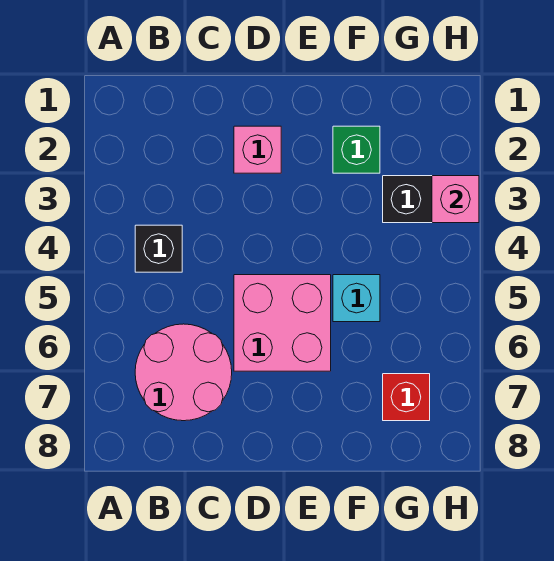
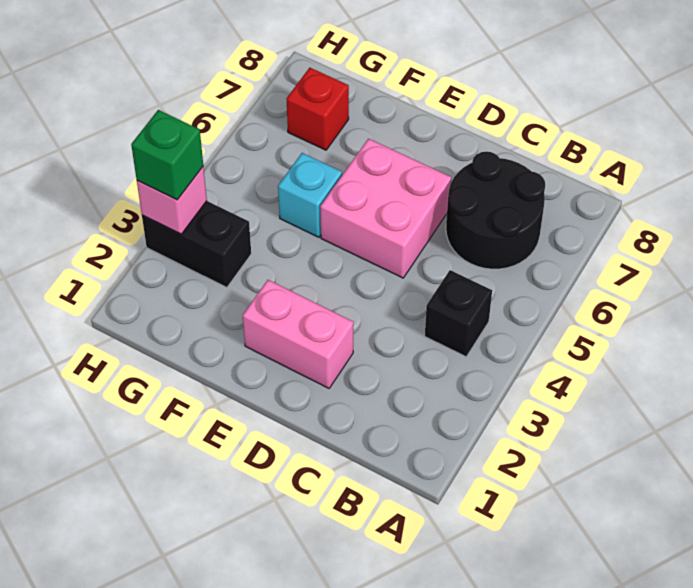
pink round brick B6:C7 level 1 -> black round brick B6:C7 level 1
pink brick D2 level 1 -> pink brick D2:E2 level 1
green brick F2 level 1 -> green brick H3 level 3

